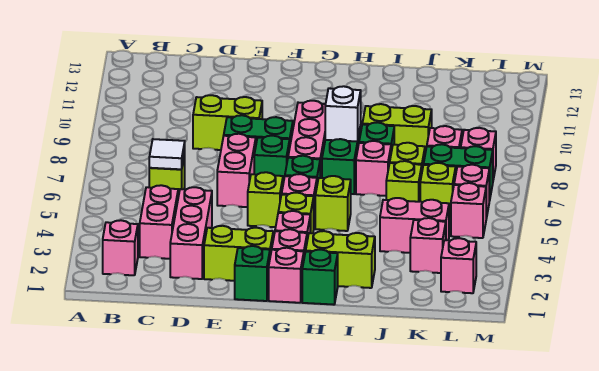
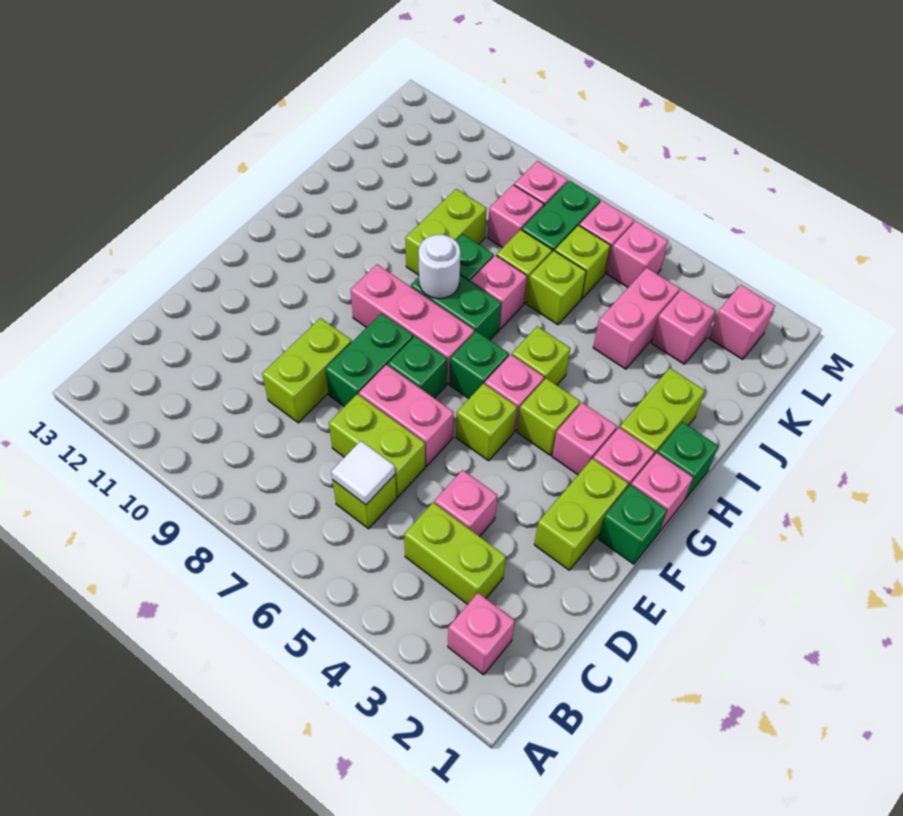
pink brick C3:C4 level 1 -> lime brick C3:C4 level 1
pink brick D2:D4 level 1 -> pink brick D4 level 1
none -> lime brick D6:D7 level 1
white brick H8 level 2 -> white round brick H8 level 2

